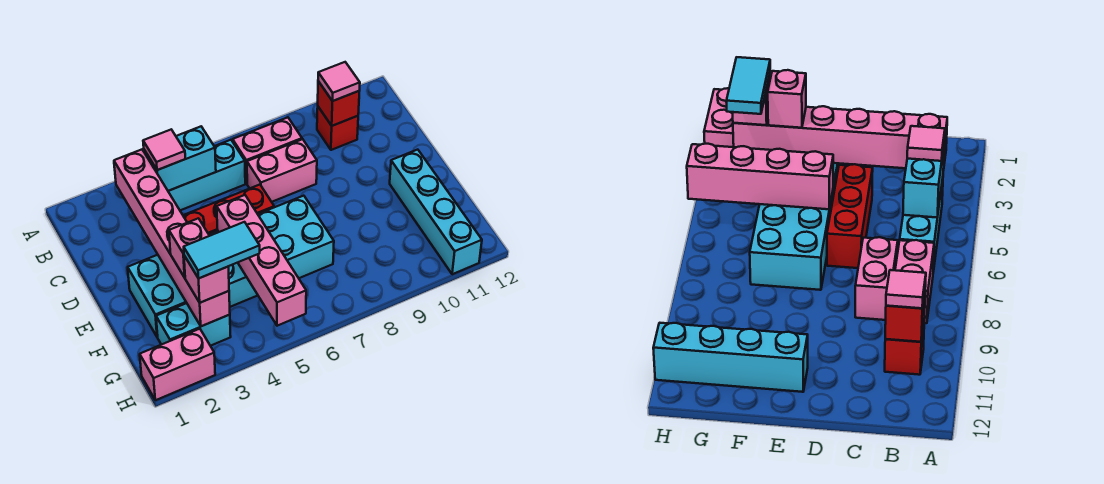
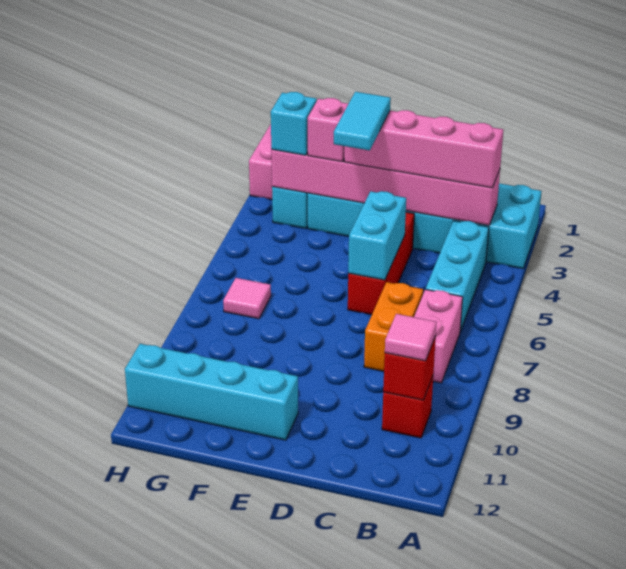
cyan brick B4:B5 level 2 -> cyan brick D5:D6 level 2
pink tile B4 level 3 -> pink tile G7 level 1
pink brick C7:C8 level 1 -> orange brick C7:C8 level 1
cyan brick E2:F7 level 1 -> cyan brick A2:F3 level 1
pink brick E5:H5 level 2 -> pink brick B3:E3 level 3
pink brick G3 level 3 -> cyan brick G3 level 3
cyan tile G3:G4 level 4 -> cyan tile E3:E4 level 4

